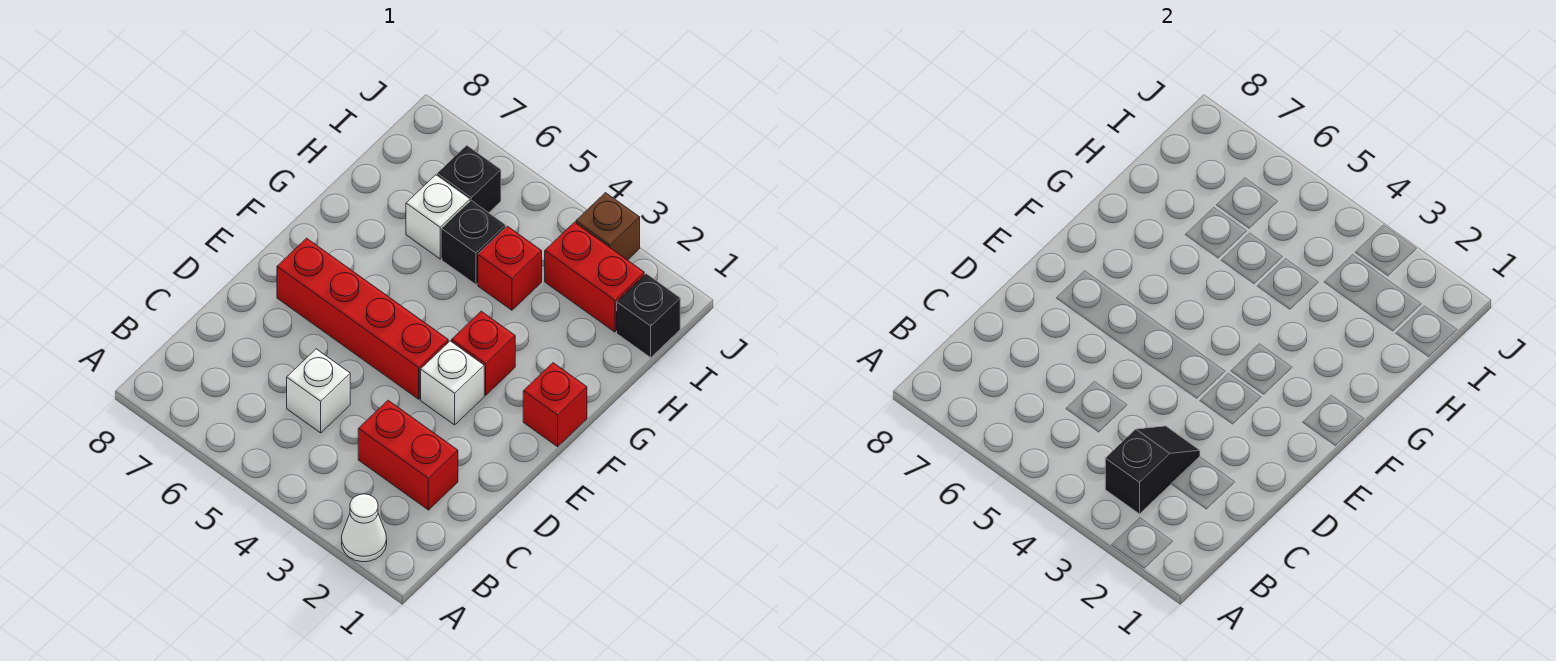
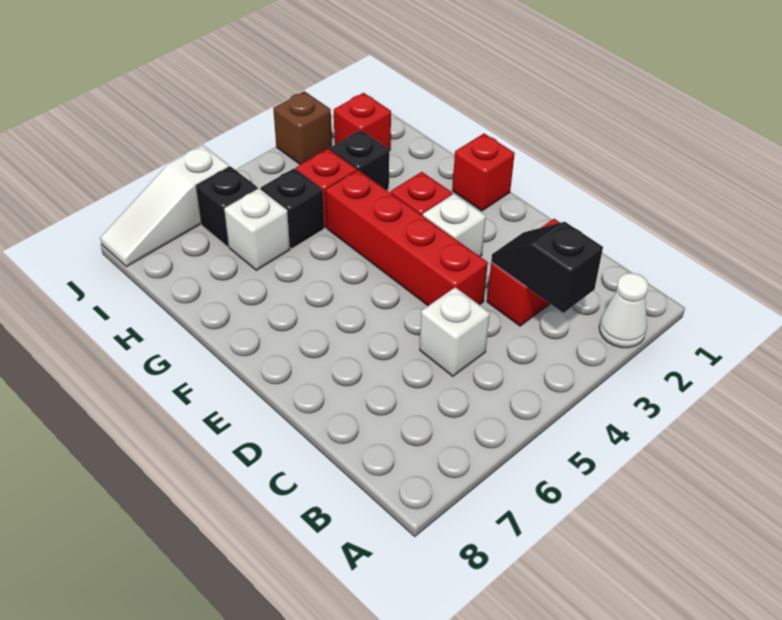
red brick E4:E7 level 1 -> red brick D4:G4 level 1
black brick I1 level 1 -> black brick H3 level 1
red brick I2:I3 level 1 -> red brick I2 level 1
none -> white slope J6:J8 level 1 top 6

